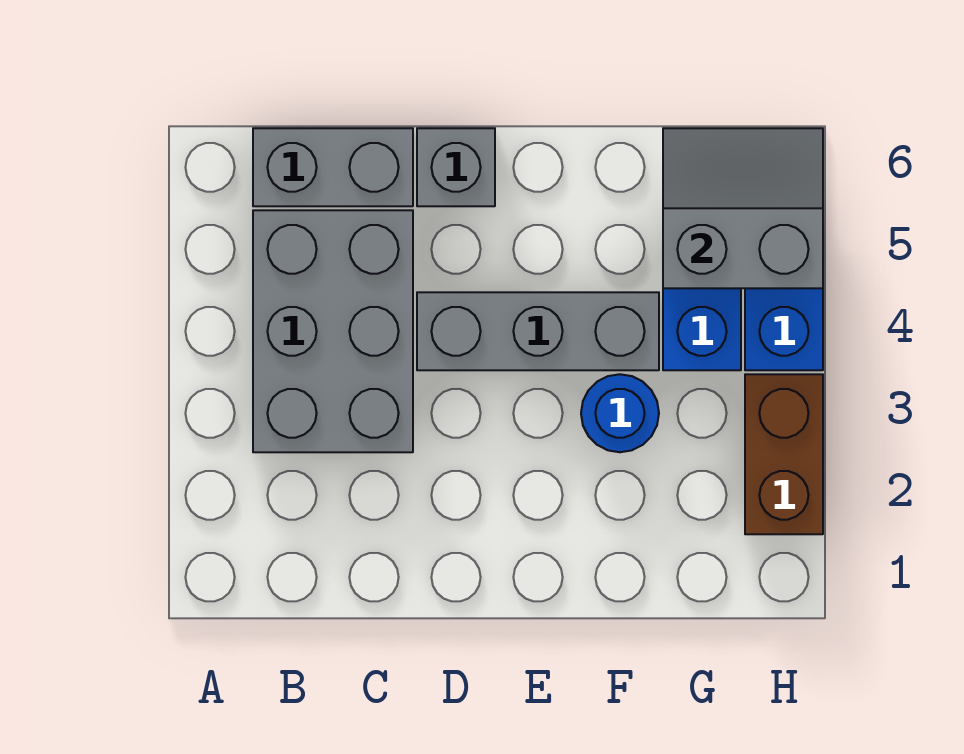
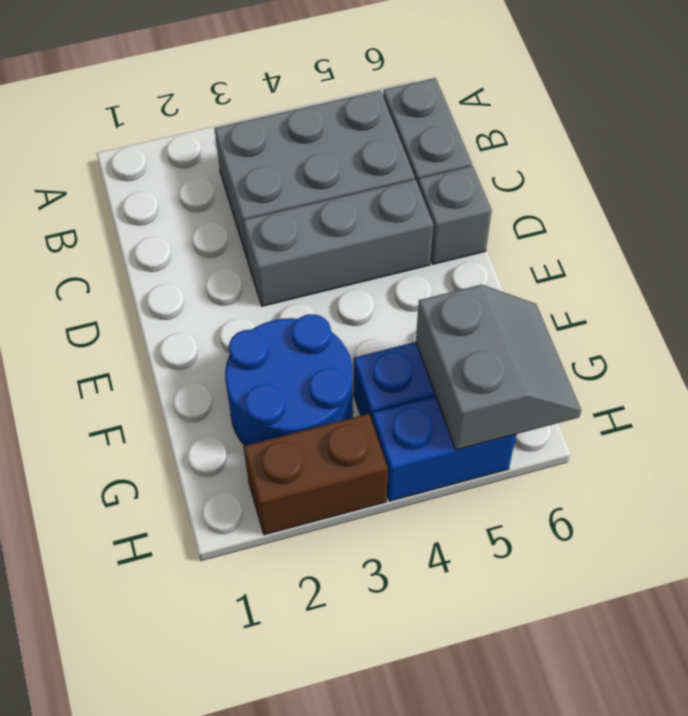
grey brick D4:F4 level 1 -> grey brick D3:D5 level 1
blue round brick F3 level 1 -> blue round brick F2:G3 level 1

